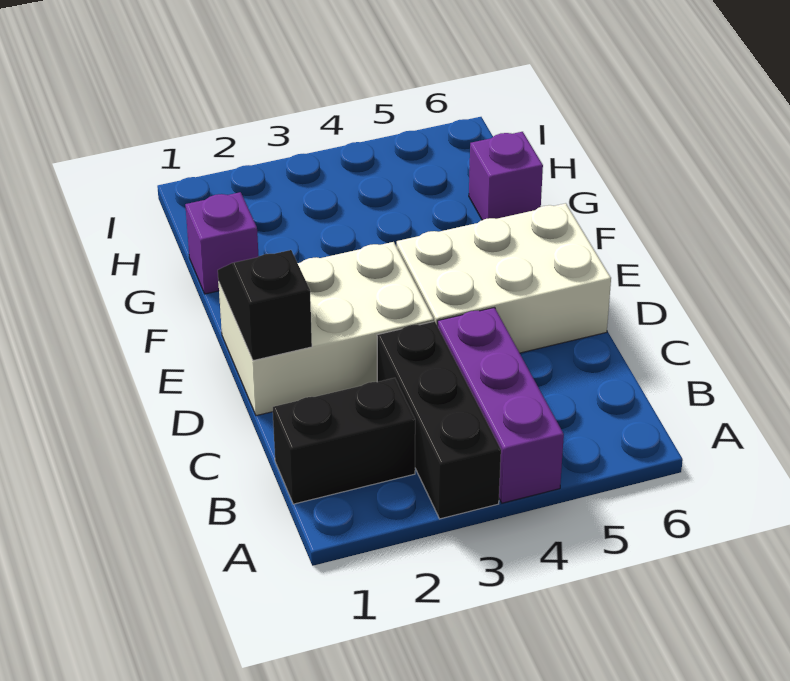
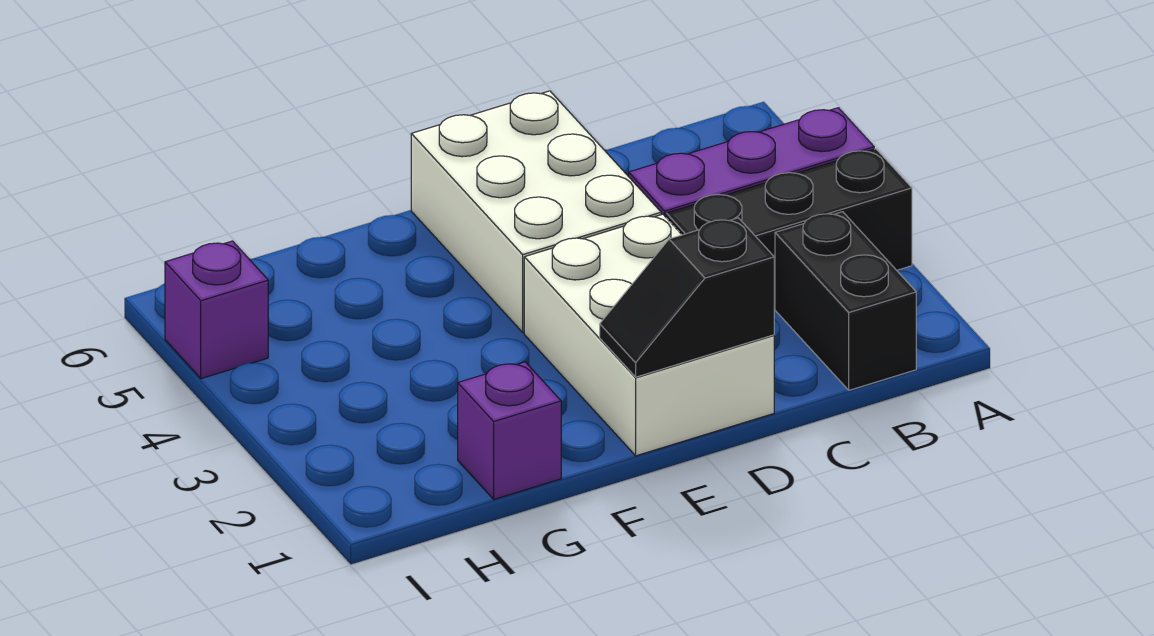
purple brick G6 level 1 -> purple brick I5 level 1

